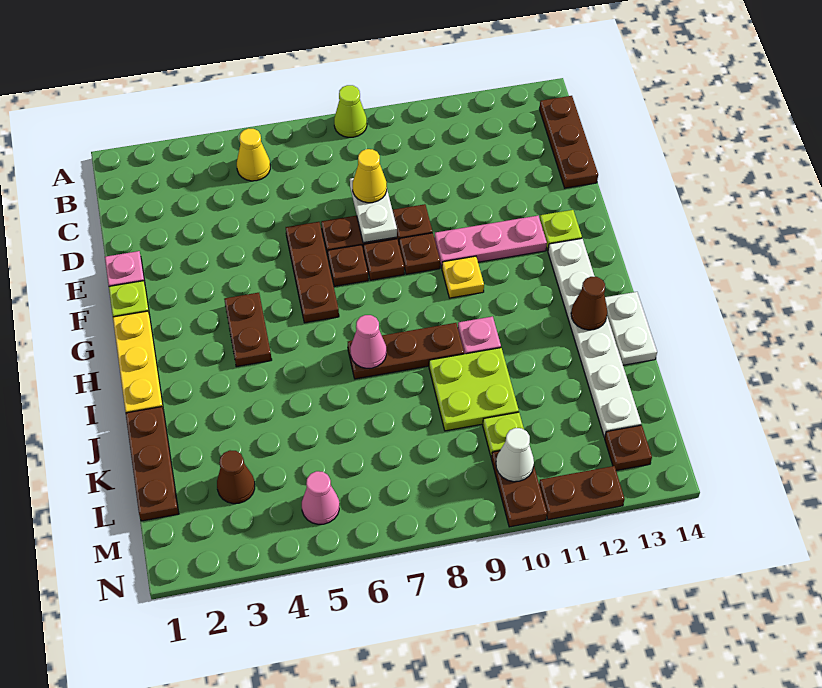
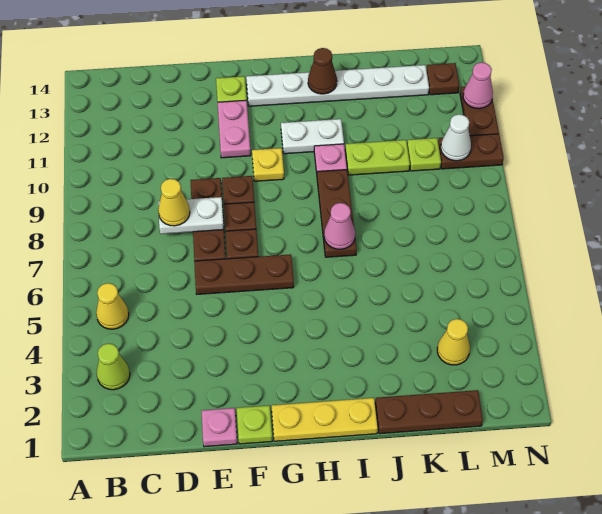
lime cone A8 level 1 -> lime cone B3 level 1
brown plate B14:D14 level 1 -> none
pink plate F10:F12 level 1 -> pink plate F11:F12 level 1
brown plate G4:H4 level 1 -> none
white plate I14:J14 level 1 -> white plate H11:I11 level 1
lime plate J9:K10 level 1 -> lime plate J10:K10 level 1
brown cone L3 level 1 -> yellow cone L3 level 1
pink cone M5 level 1 -> pink cone N12 level 2

